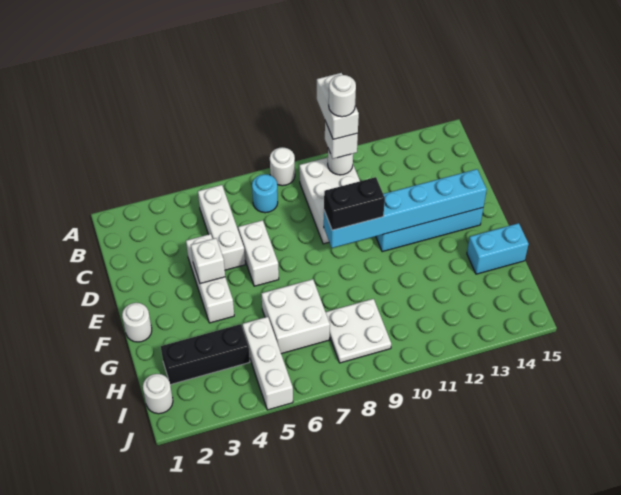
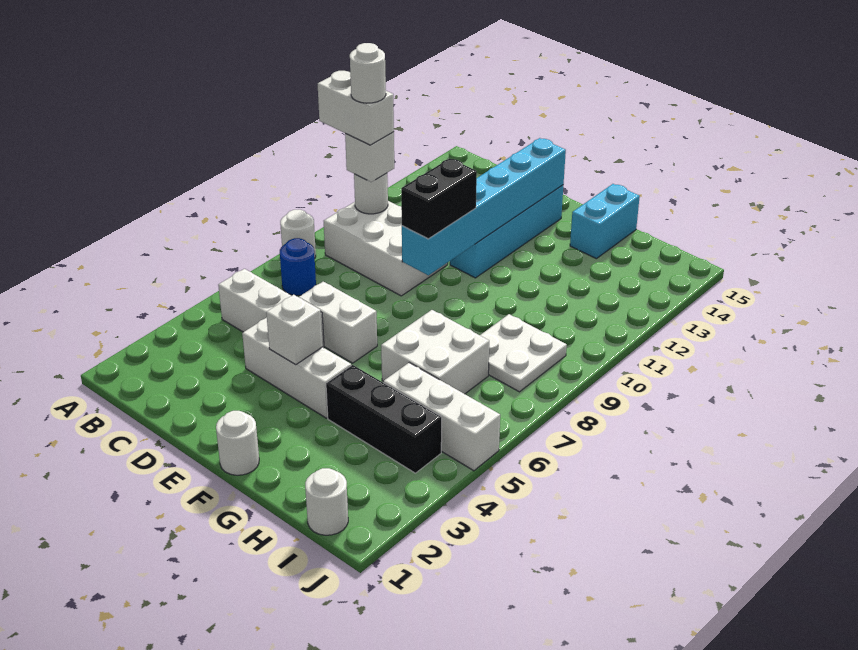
cyan round brick B7 level 1 -> blue round brick B7 level 1
black brick H2:H4 level 1 -> black brick G4:I4 level 1

